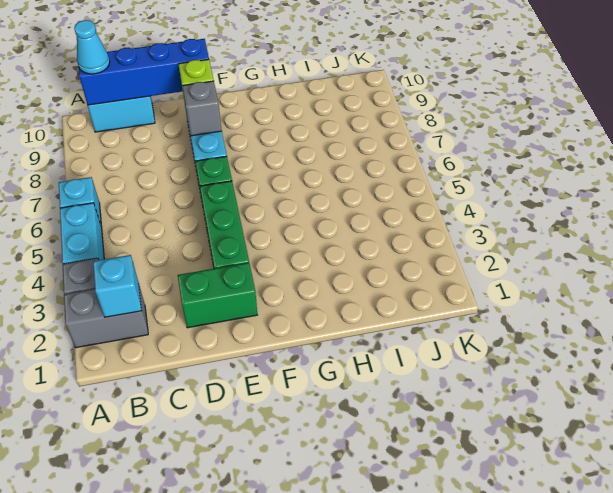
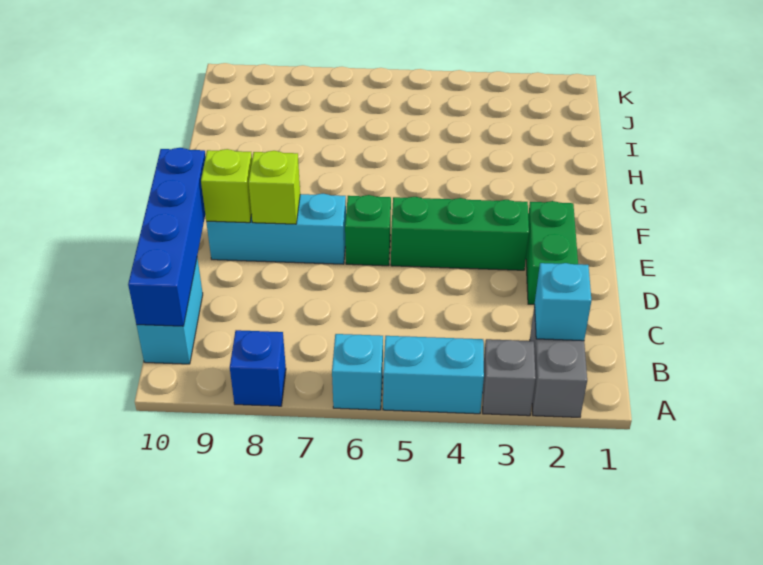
none -> blue brick A8 level 1
cyan cone B10 level 3 -> none
grey brick E8 level 2 -> lime brick E8 level 2

